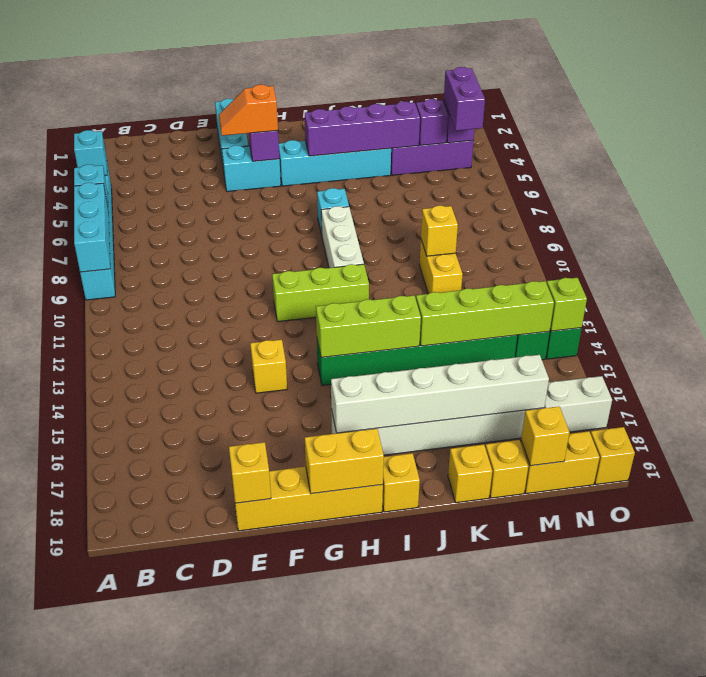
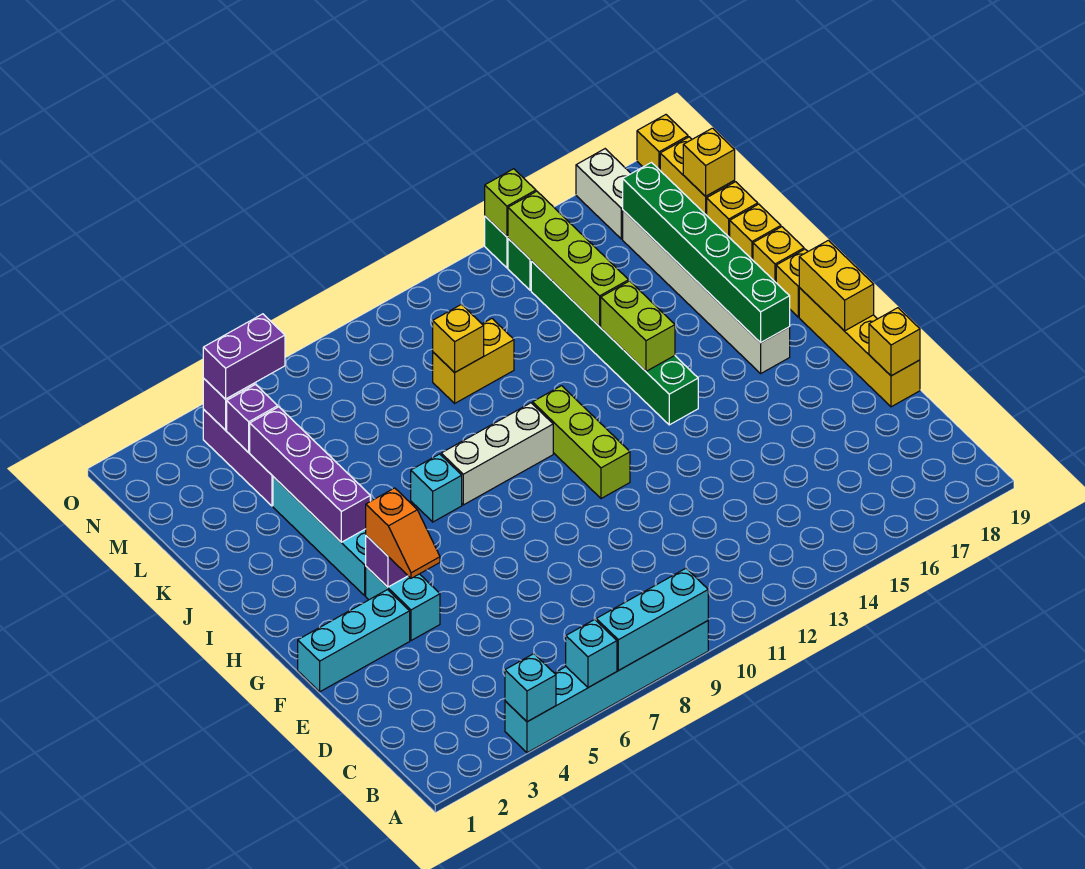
yellow brick F14 level 1 -> yellow brick J19 level 1
lime brick H14:J14 level 2 -> lime brick I14:J14 level 2
white brick H17:M17 level 2 -> green brick H17:M17 level 2

